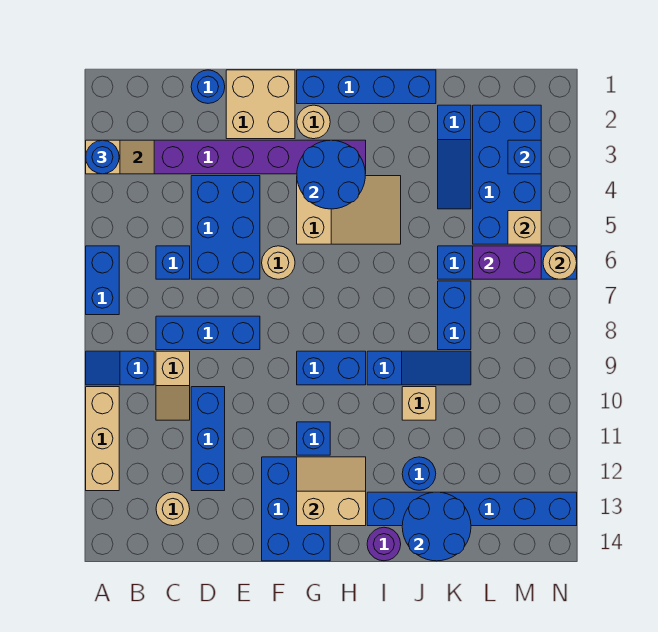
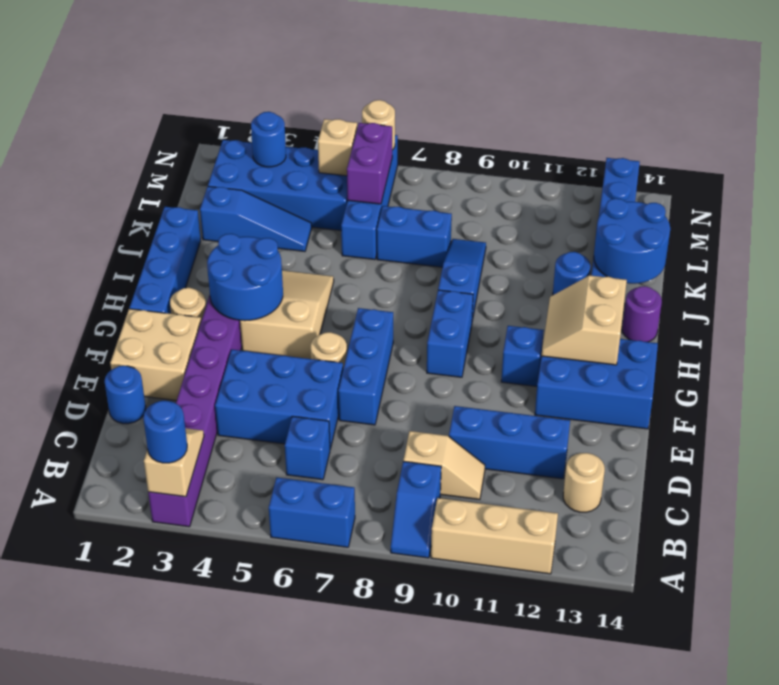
blue brick C8:E8 level 1 -> blue brick E7:G7 level 1
tan brick J10 level 1 -> none
blue brick M3 level 2 -> blue round brick M3 level 2

